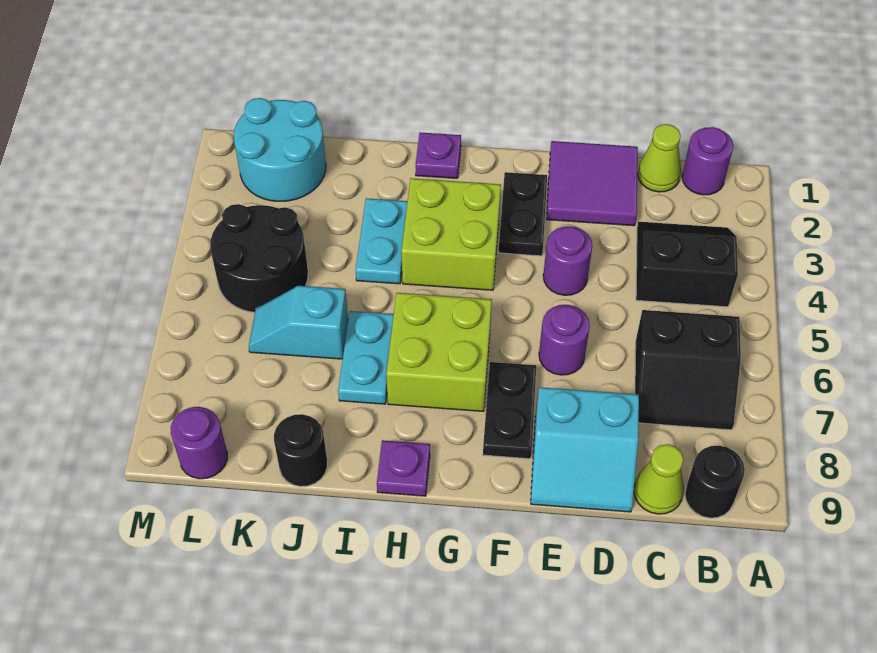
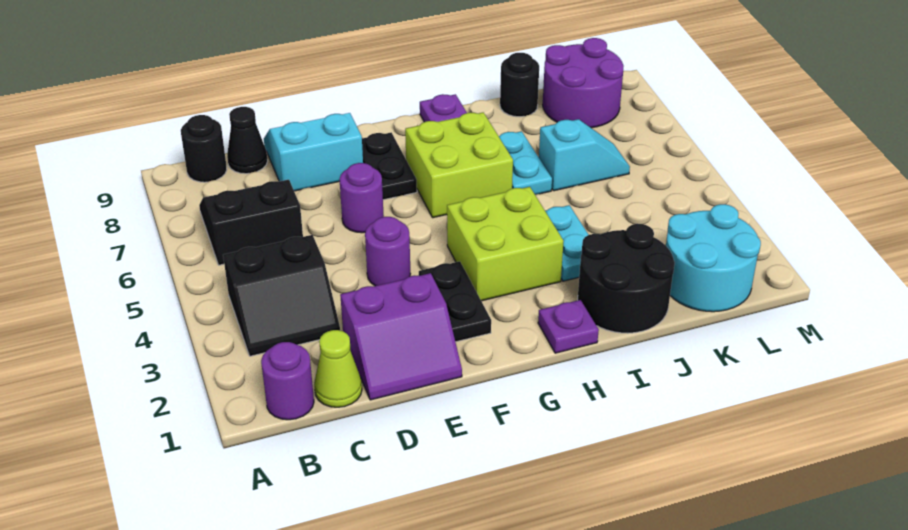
lime cone C9 level 1 -> black cone C9 level 1
purple tile D1:E2 level 1 -> purple slope D1:E2 level 1 top 2
black round brick K4:L5 level 1 -> black round brick I1:J2 level 1
purple round brick L9 level 1 -> purple round brick K8:L9 level 1

